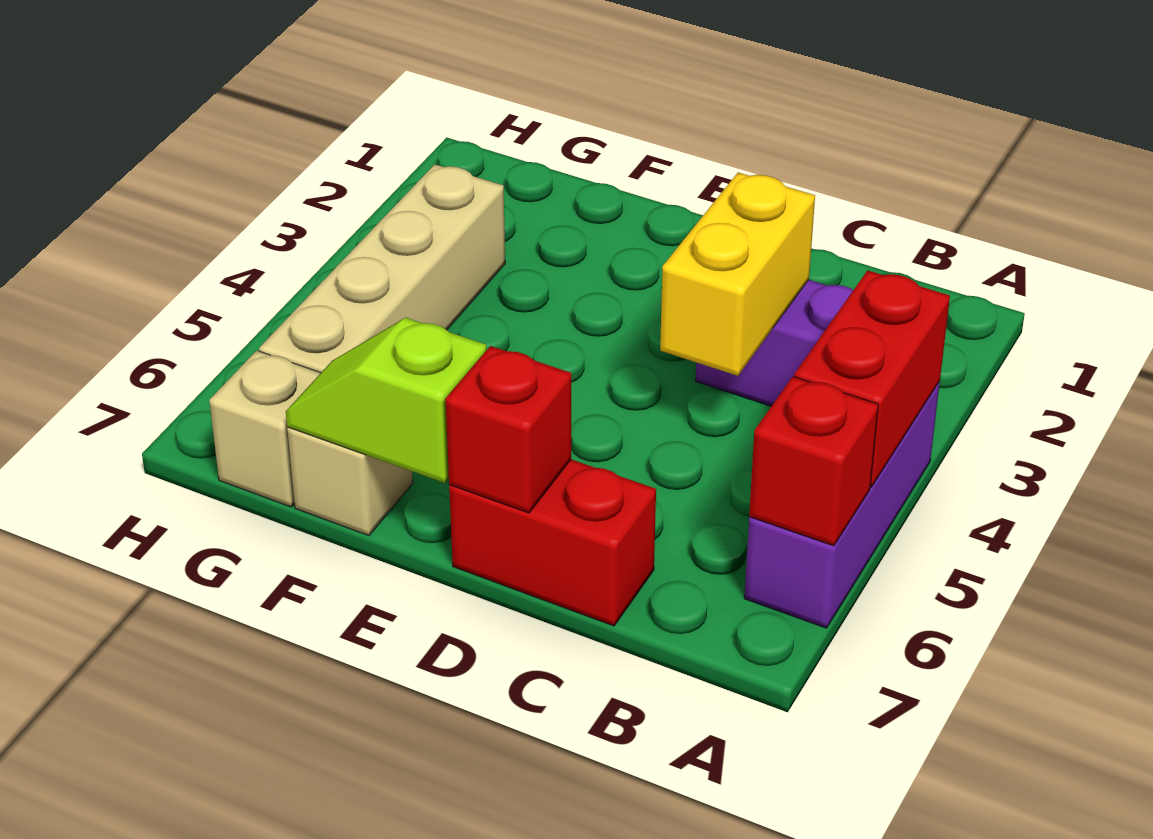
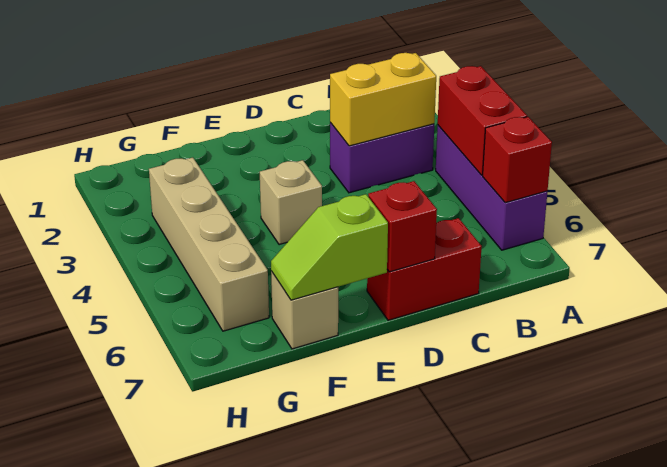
yellow brick C3:C4 level 2 -> yellow brick B3:C3 level 2
tan brick G7 level 1 -> tan brick E4 level 1

